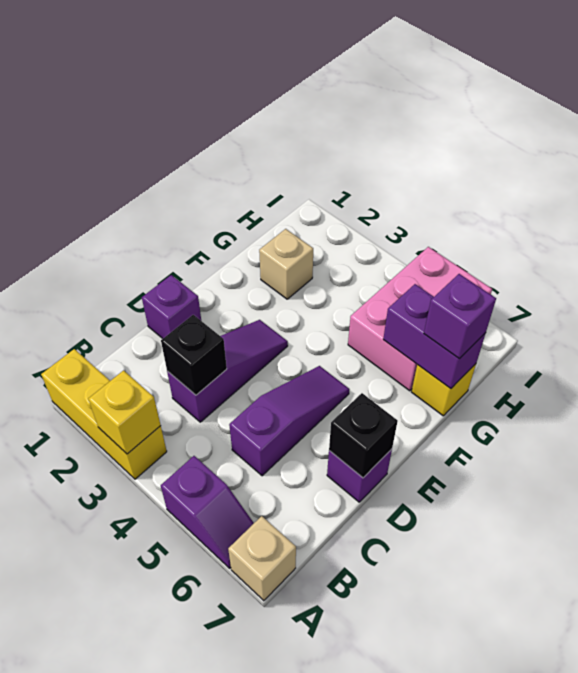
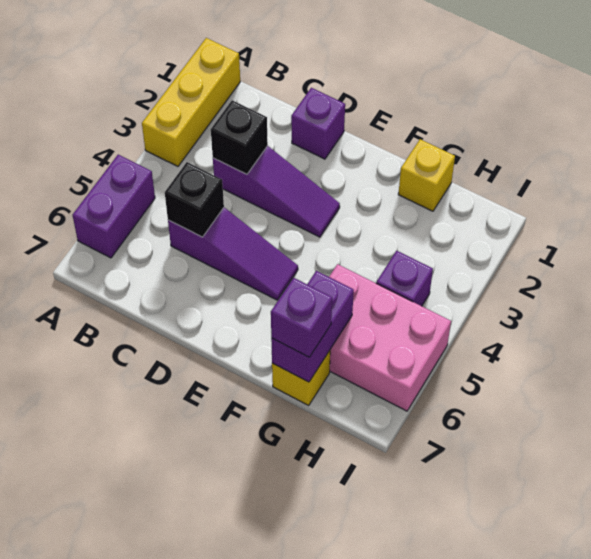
yellow brick A3 level 2 -> yellow brick G1 level 1
purple slope A5:A6 level 1 top 5 -> purple brick A5:A6 level 1
tan brick A7 level 1 -> none
purple brick D7 level 1 -> purple brick H4 level 1
black brick D7 level 2 -> black brick C5 level 2
tan brick G2 level 1 -> none

